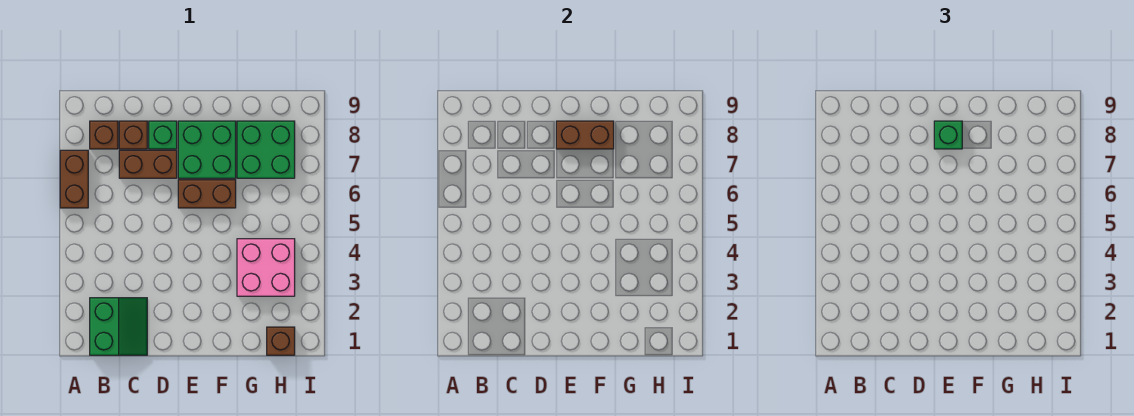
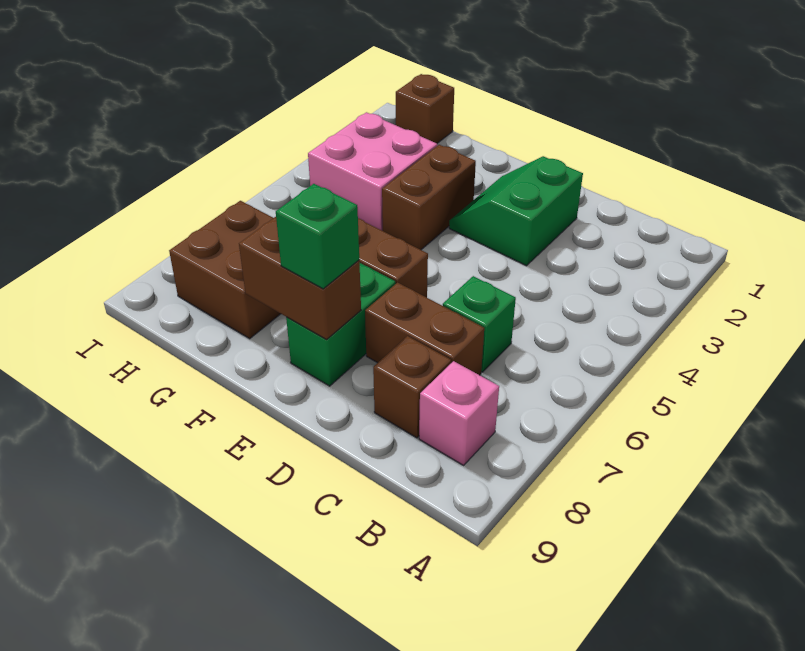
brown brick A6:A7 level 1 -> brown brick F3:F4 level 1
green slope B1:C2 level 1 top B -> green slope D2:E3 level 1 top D
brown brick B8 level 1 -> pink brick B8 level 1
green brick D8 level 1 -> green brick C6 level 1
green brick E7:F8 level 1 -> green brick E7:E8 level 1
green brick G7:H8 level 1 -> brown brick G7:H8 level 1

